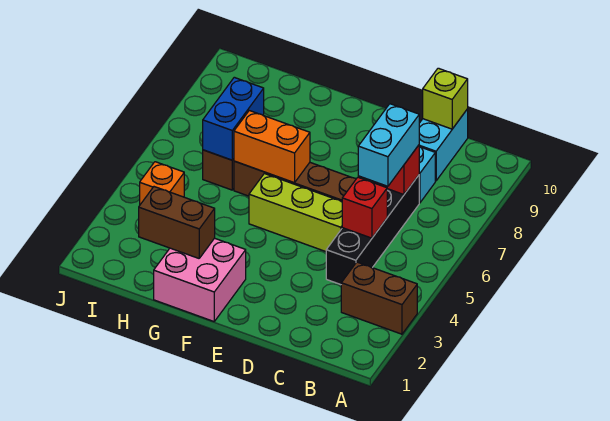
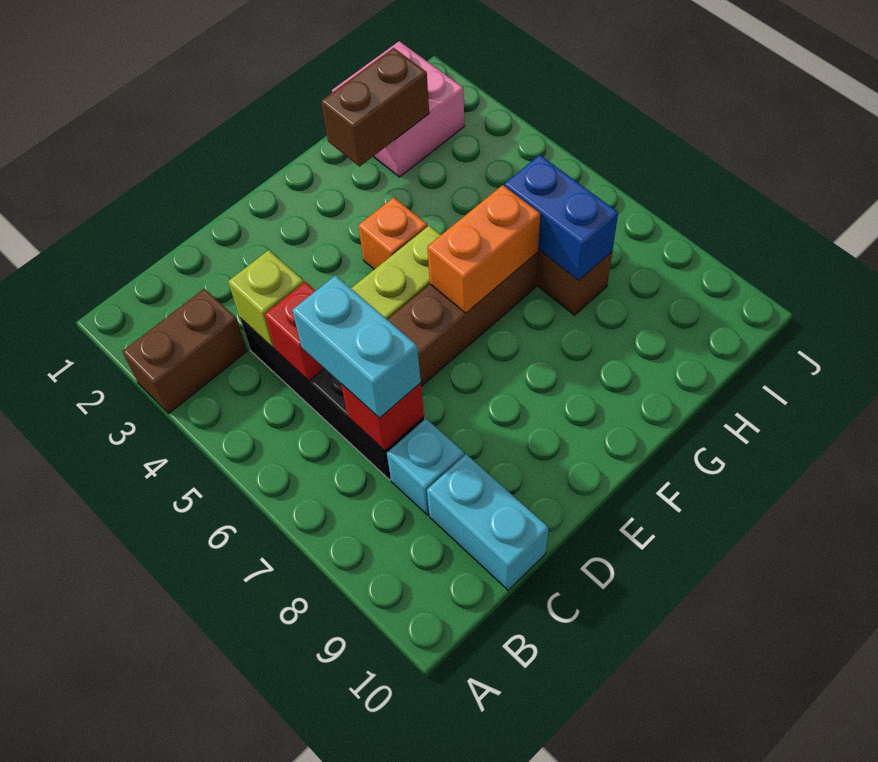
lime brick C10 level 2 -> lime brick C4 level 2
pink brick F1:G2 level 1 -> pink brick H1:I2 level 1
orange brick I4 level 1 -> orange brick F4 level 1

